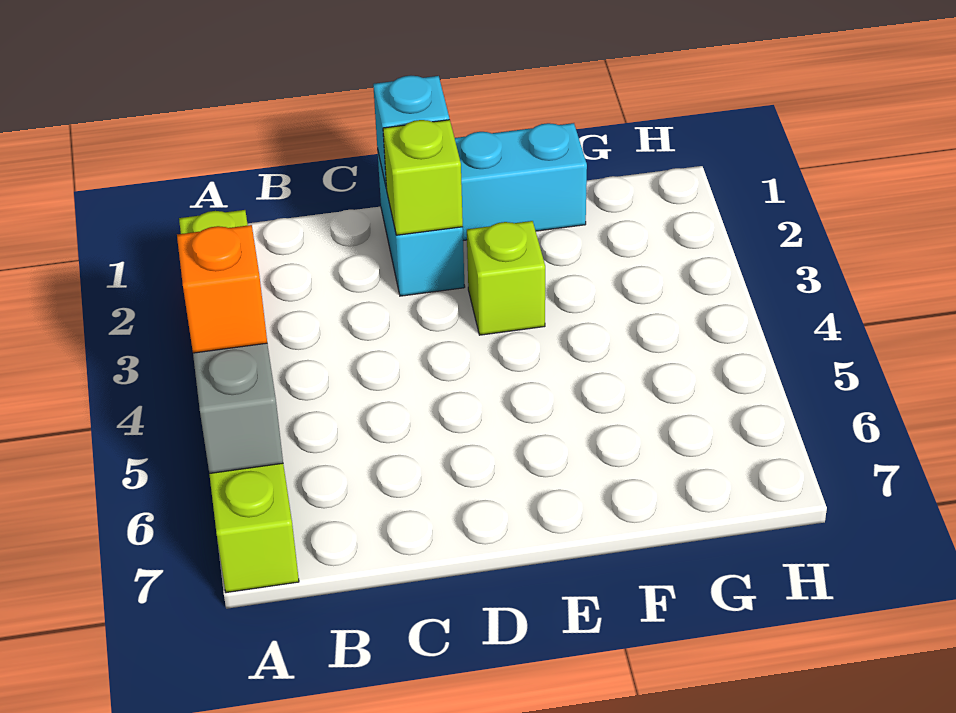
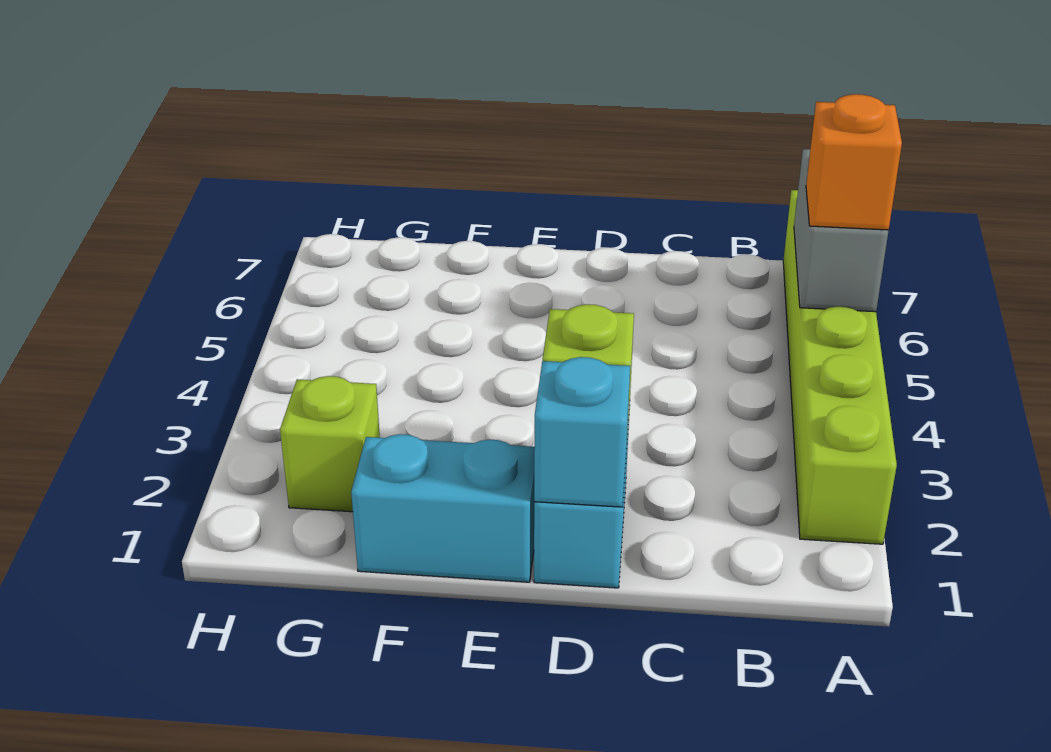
lime brick E3 level 1 -> lime brick G2 level 1

